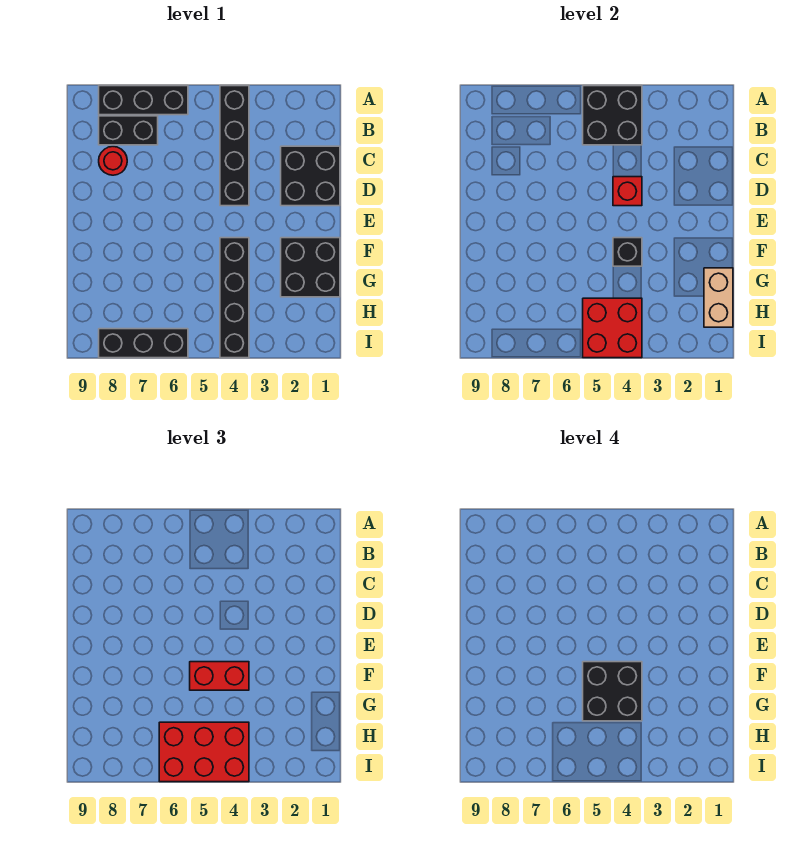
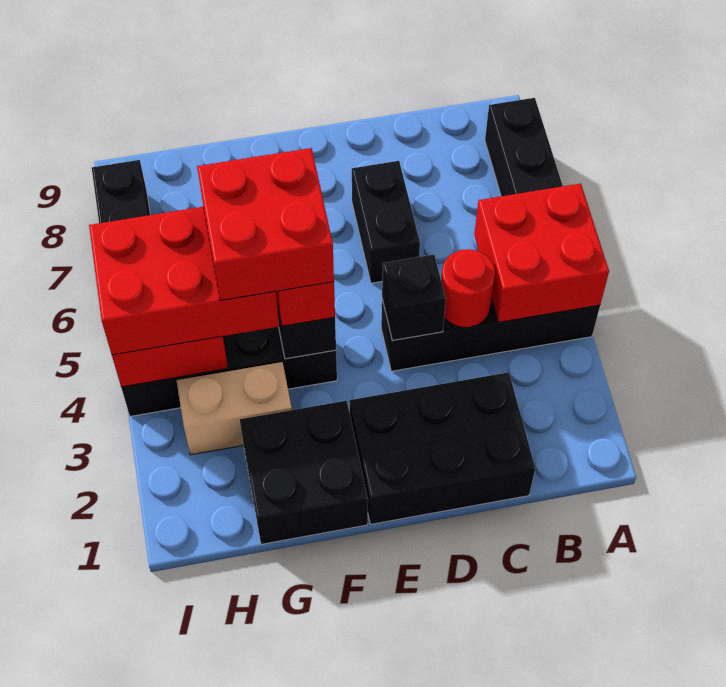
black brick A4:B5 level 2 -> red brick A4:B5 level 2
black brick B7:B8 level 1 -> black brick D6:D7 level 1
black brick C1:D2 level 1 -> black brick C1:E2 level 1
red round brick C8 level 1 -> red round brick C4 level 2
red brick D4 level 2 -> black brick D4 level 2
black brick F4:G5 level 4 -> red brick F4:G5 level 4
tan brick G1:H1 level 2 -> tan brick G3:H3 level 1
red brick H4:I6 level 3 -> red brick G4:I5 level 3

